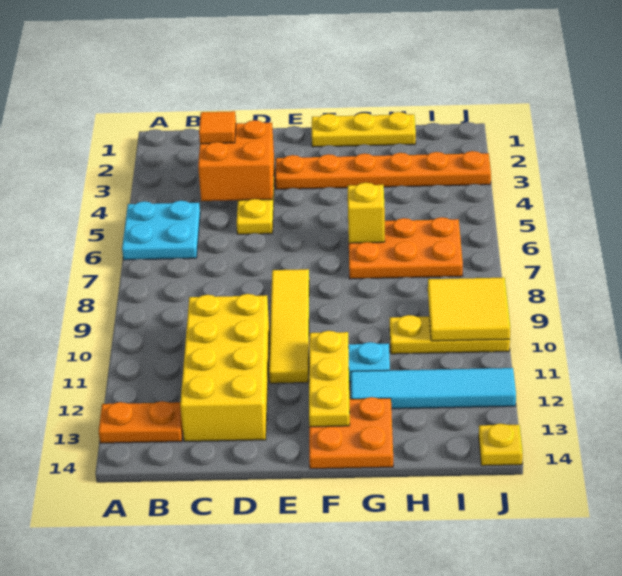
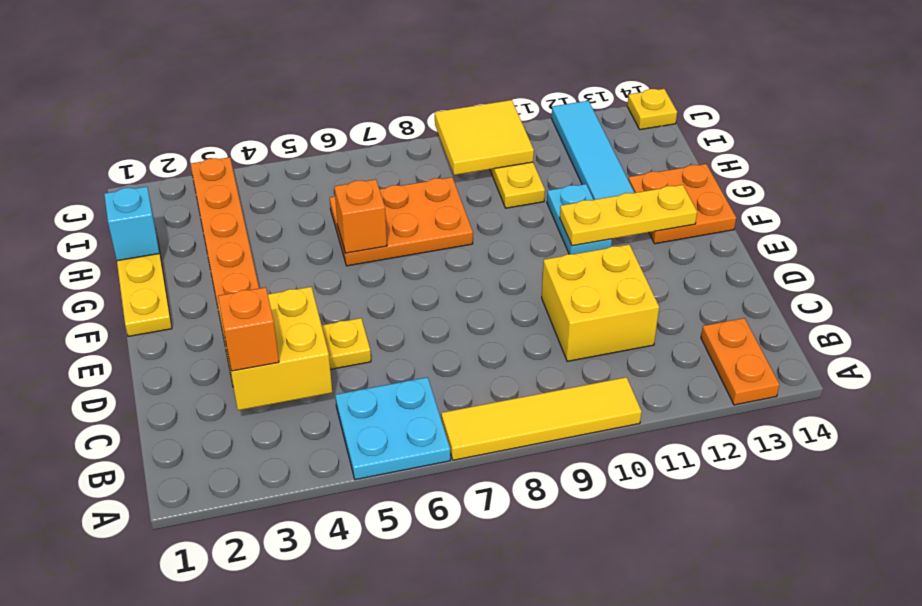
orange brick C3:D4 level 2 -> yellow brick C3:D4 level 2
orange tile C3 level 3 -> orange brick C3 level 3
yellow brick C10:D13 level 1 -> yellow brick C10:D11 level 1
yellow tile E8:E11 level 1 -> yellow tile A7:A10 level 1
orange plate G6:I7 level 1 -> orange plate G6:H8 level 1
yellow brick G6 level 2 -> orange brick G6 level 2
none -> cyan brick H1 level 2

